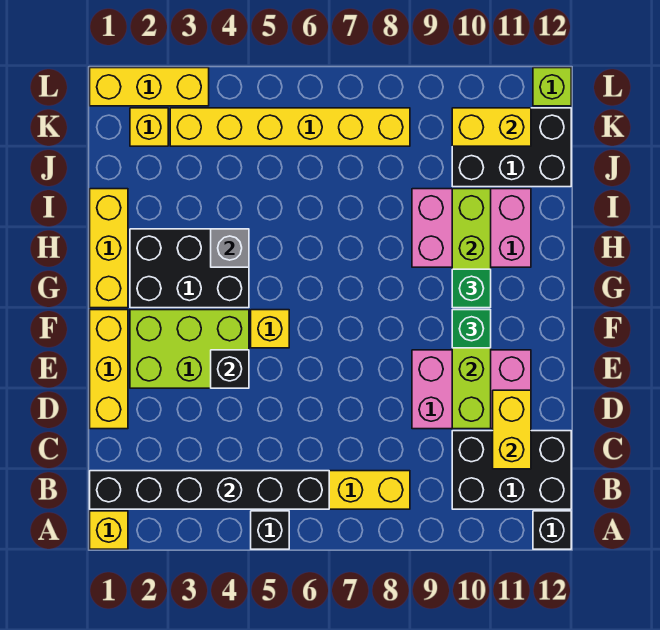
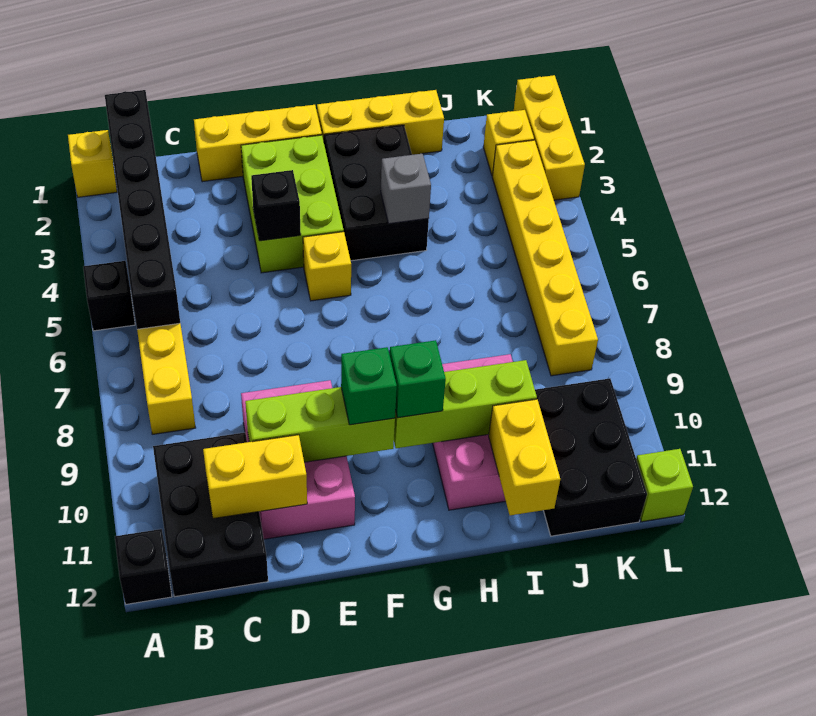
yellow brick K10:K11 level 2 -> yellow brick I11:I12 level 2

